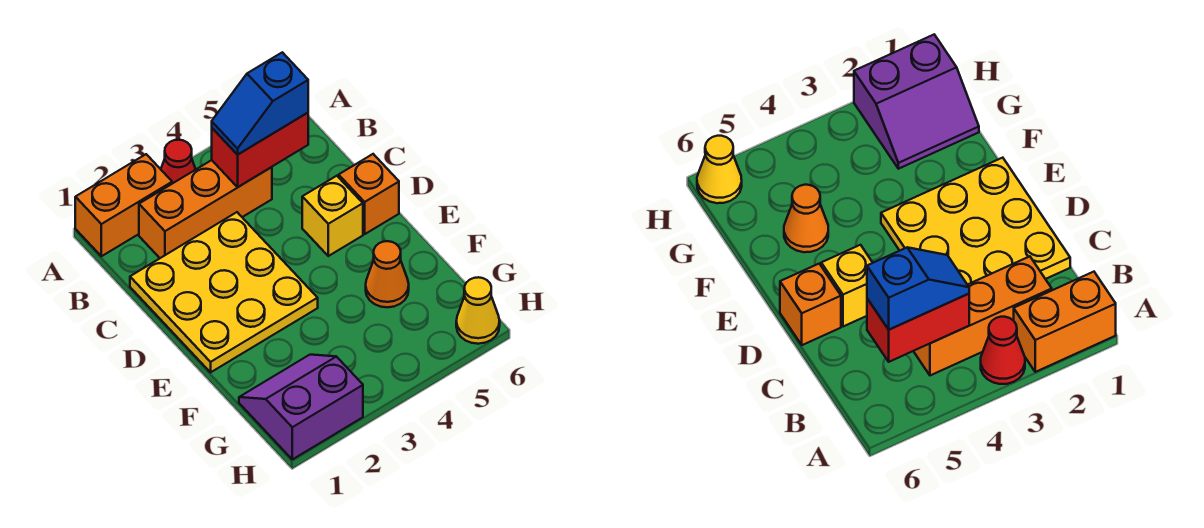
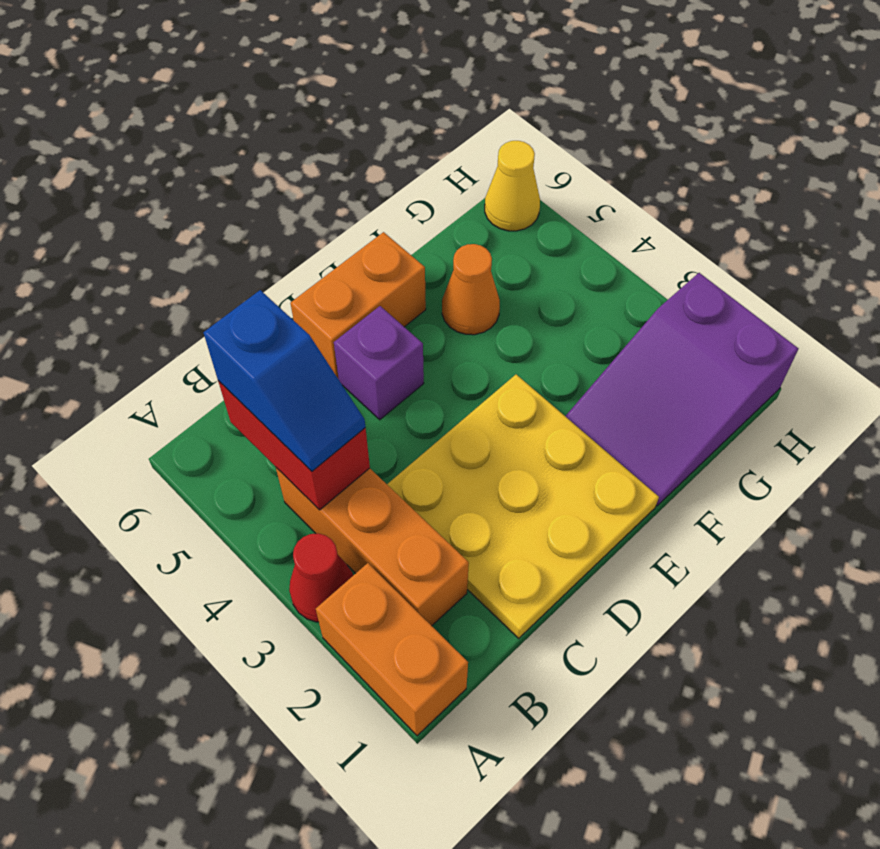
yellow brick D5 level 1 -> purple brick D5 level 1
orange brick D6 level 1 -> orange brick D6:E6 level 1
purple slope G1:H2 level 1 top H -> purple slope F1:H2 level 1 top H

